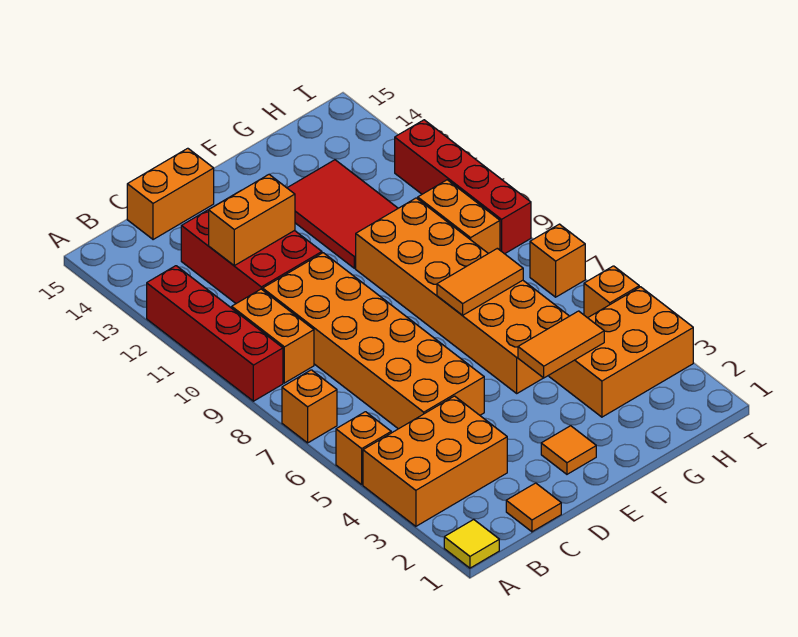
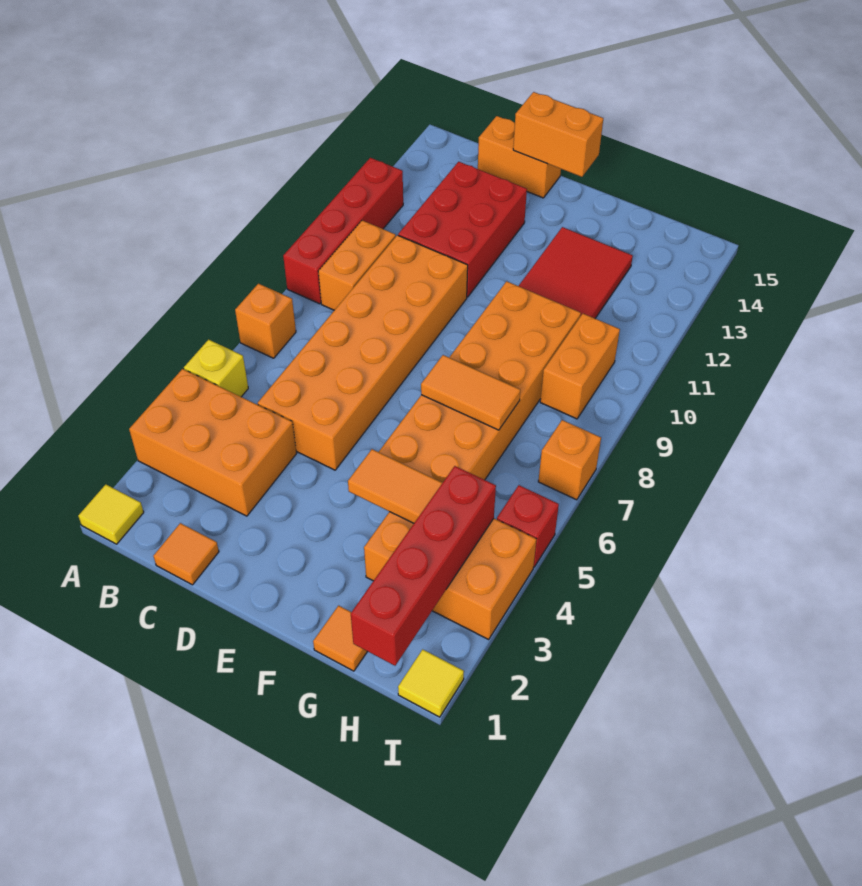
orange brick A5 level 1 -> yellow brick A5 level 1
orange brick C12:D12 level 2 -> orange brick D15:E15 level 2
orange tile E2 level 1 -> orange tile G1 level 1
none -> yellow tile I1 level 1
orange brick I5 level 1 -> red brick I5 level 1
red brick I9:I12 level 1 -> red brick H1:H4 level 2

